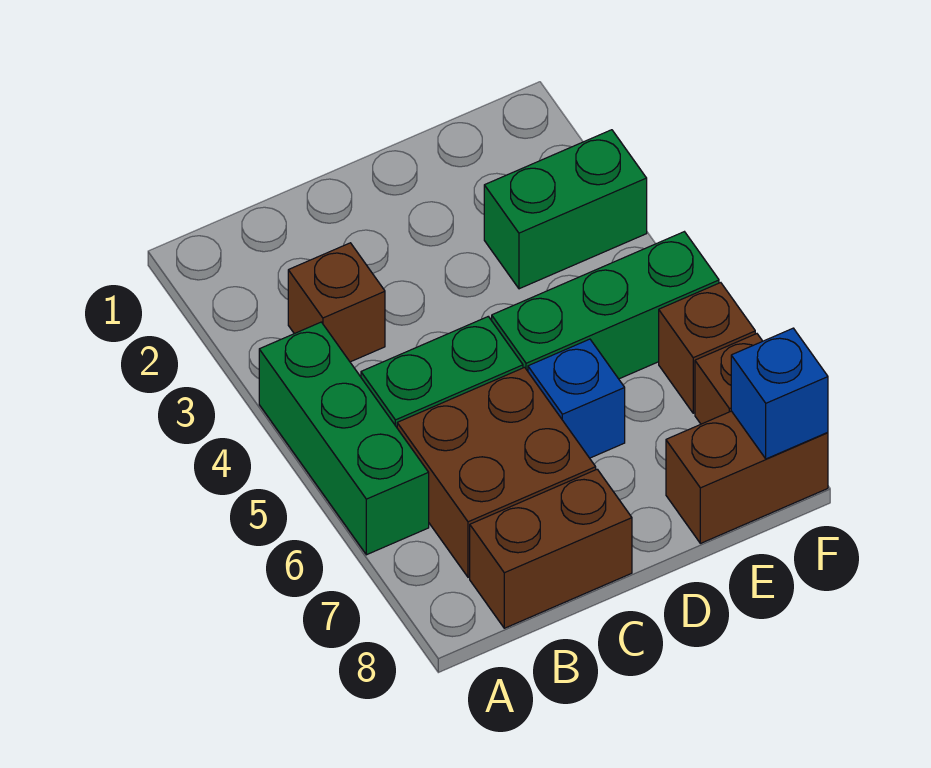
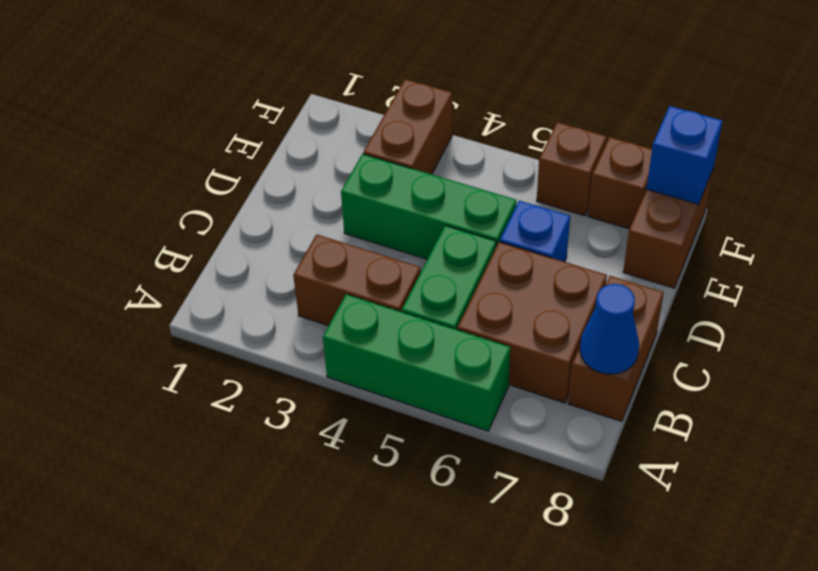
brown brick B3 level 1 -> brown brick B3:B4 level 1
none -> blue cone B8 level 2
green brick D5:F5 level 1 -> green brick D3:D5 level 1
green brick E3:F3 level 1 -> brown brick E3:F3 level 1

